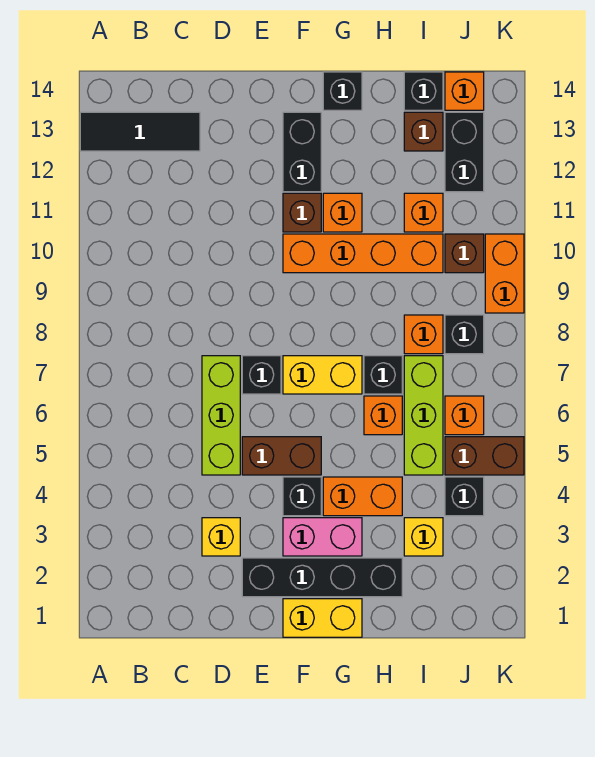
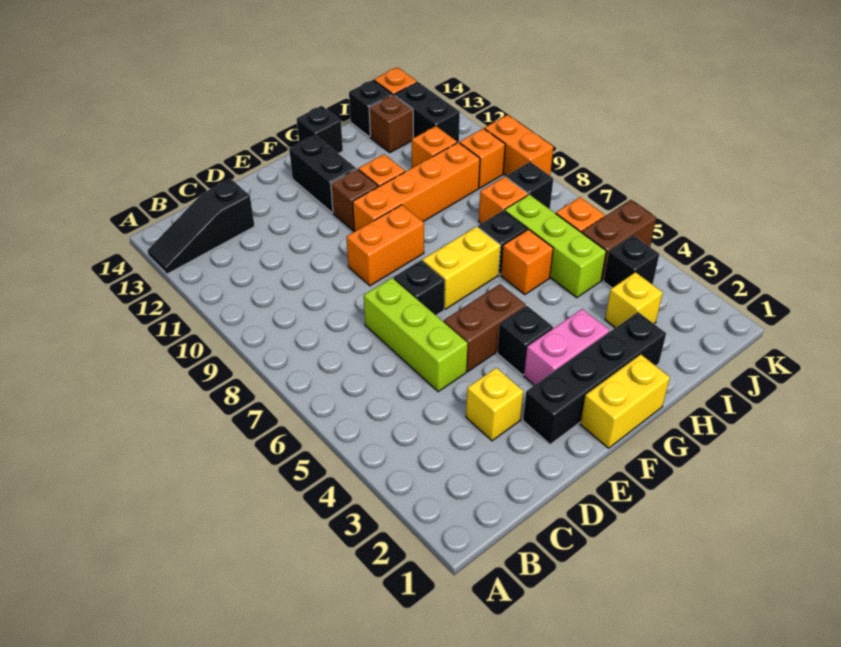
black tile A13:C13 level 1 -> black slope A13:C13 level 1 top C
orange brick G4:H4 level 1 -> orange brick E9:F9 level 1
brown brick J10 level 1 -> orange brick J10 level 1

